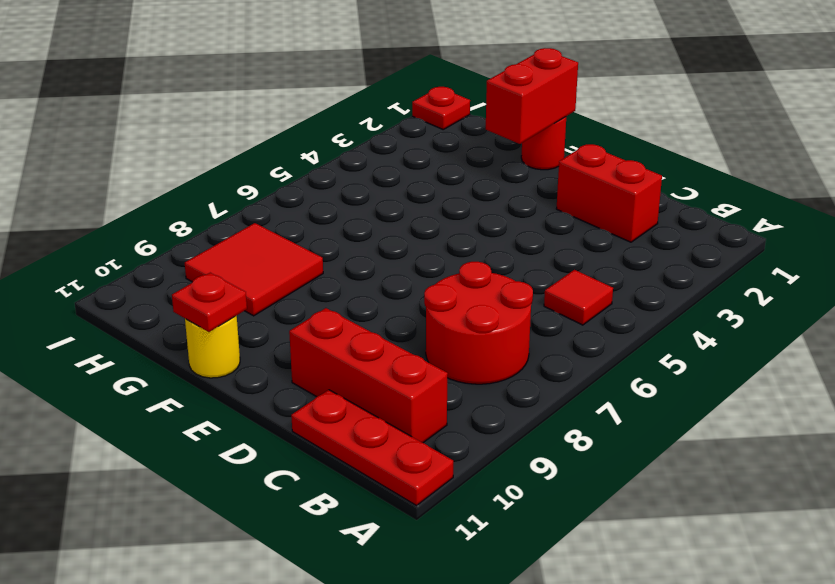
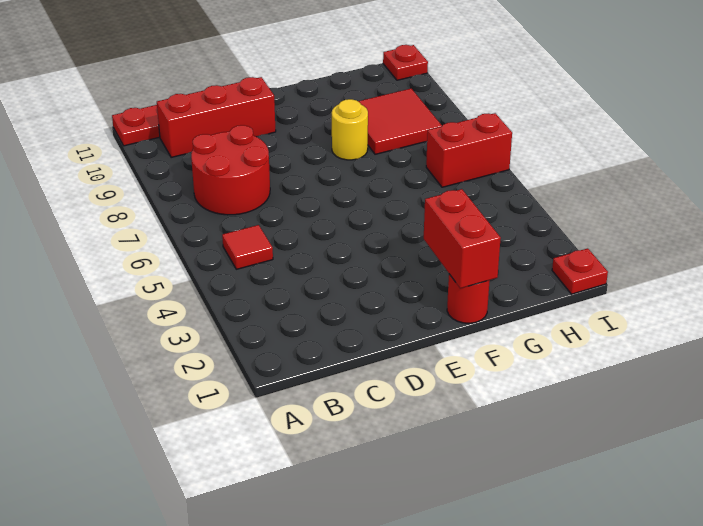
red brick C2:D2 level 1 -> red brick H6:I6 level 1
yellow round brick F11 level 1 -> yellow round brick F8 level 1
red plate F11 level 2 -> red plate I11 level 1

